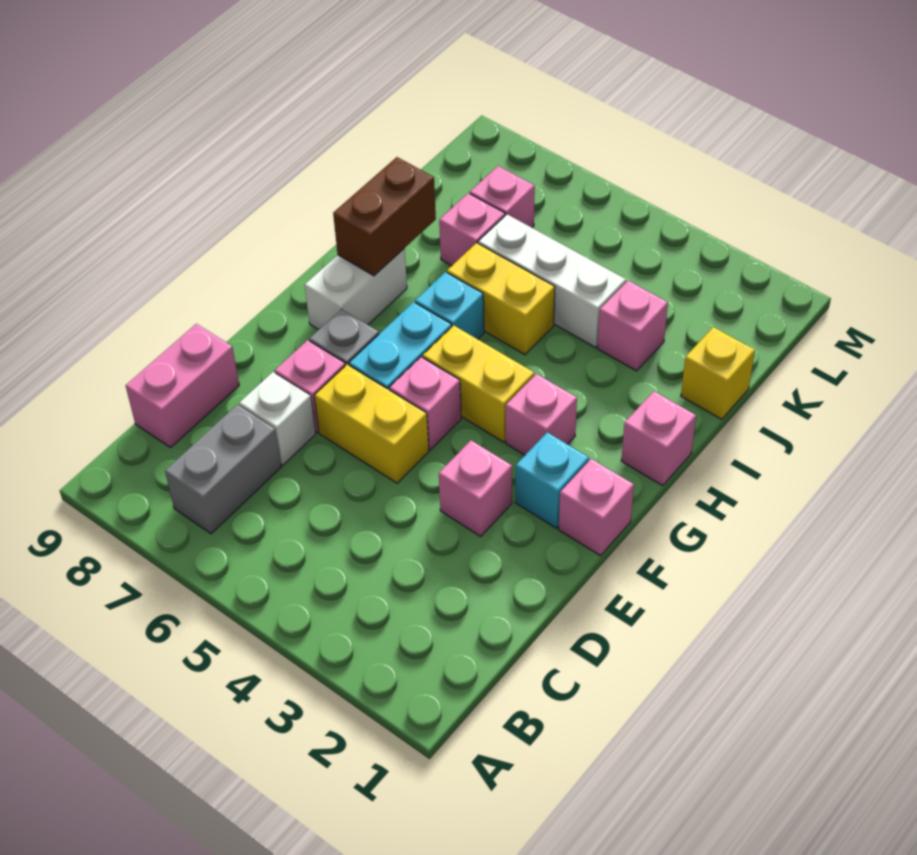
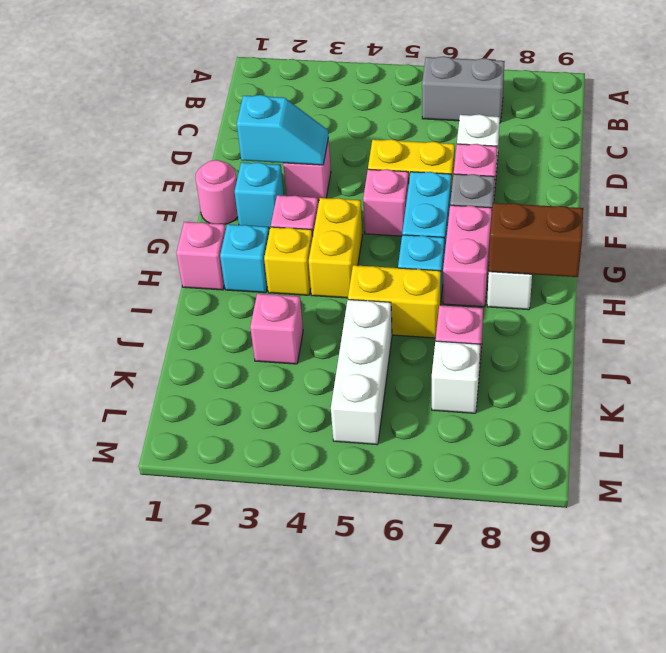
grey brick B7:C7 level 1 -> grey brick B6:B7 level 1
pink brick C9:D9 level 1 -> pink brick G7:H7 level 1
none -> cyan slope E2:E3 level 2 top 2
pink brick F1 level 1 -> pink round brick F1 level 1
yellow brick G4:G5 level 1 -> yellow brick G4:H4 level 1
none -> cyan brick H2 level 1
brown brick H8:I8 level 2 -> brown brick H8:H9 level 2
yellow brick J1 level 1 -> yellow brick H3 level 1
white brick J4:J6 level 1 -> white brick J5:L5 level 1
pink brick K7 level 1 -> white brick K7 level 1

